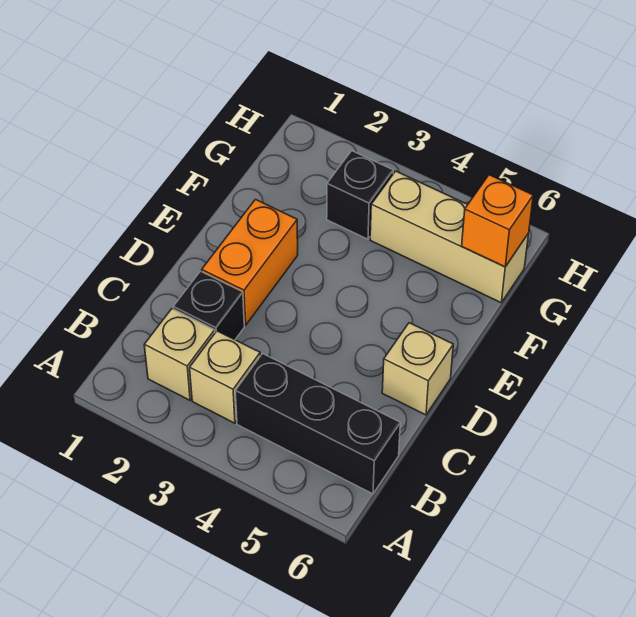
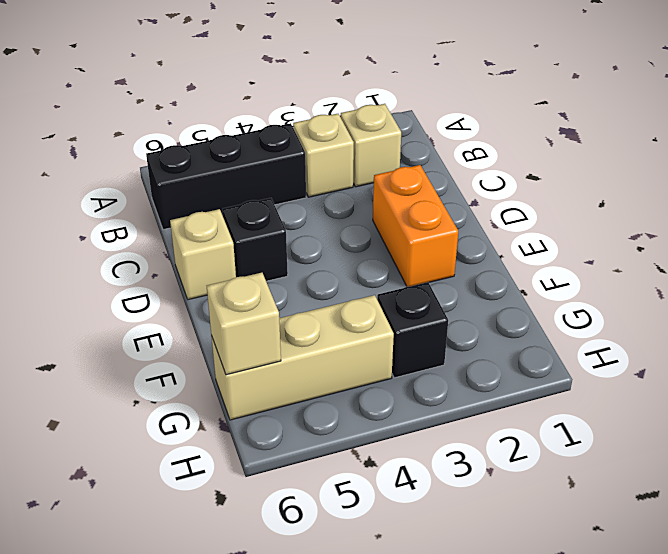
black brick C2 level 1 -> black brick D5 level 1
orange brick G6 level 2 -> tan brick G6 level 2

